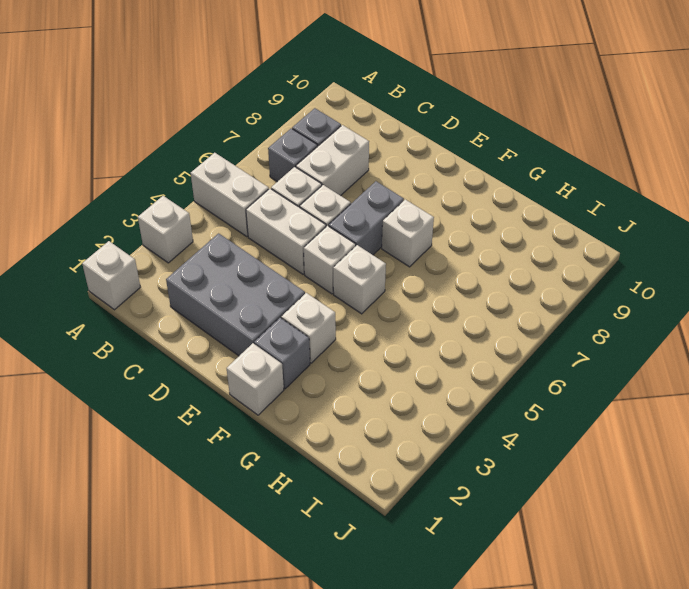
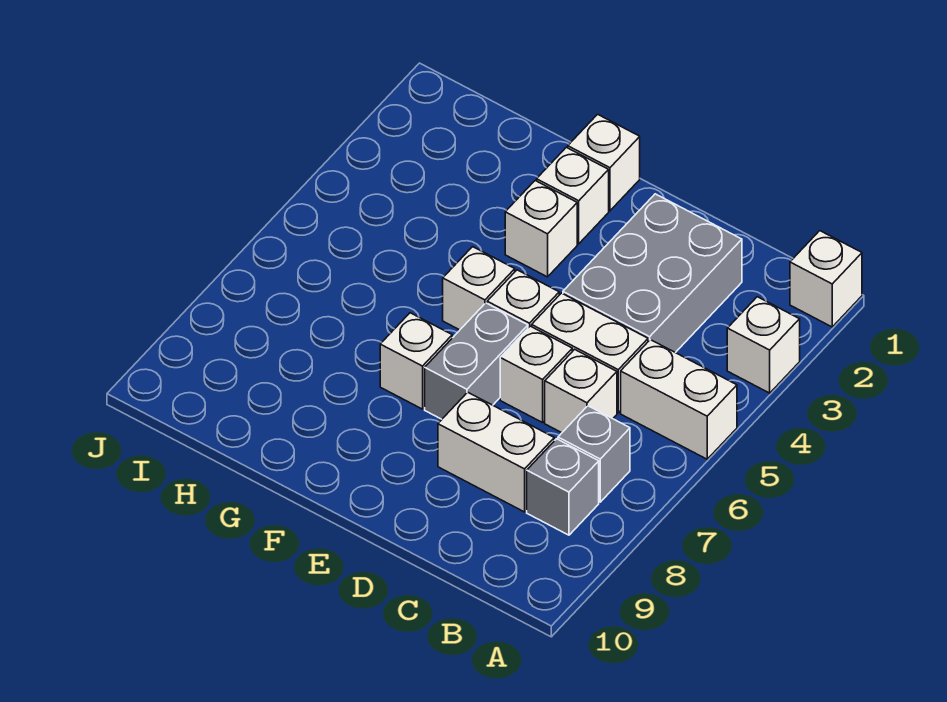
grey brick C2:E3 level 1 -> grey brick C2:D4 level 1
white brick C7:C8 level 1 -> white brick C8:D8 level 1
grey brick F2 level 1 -> white brick F2 level 1

